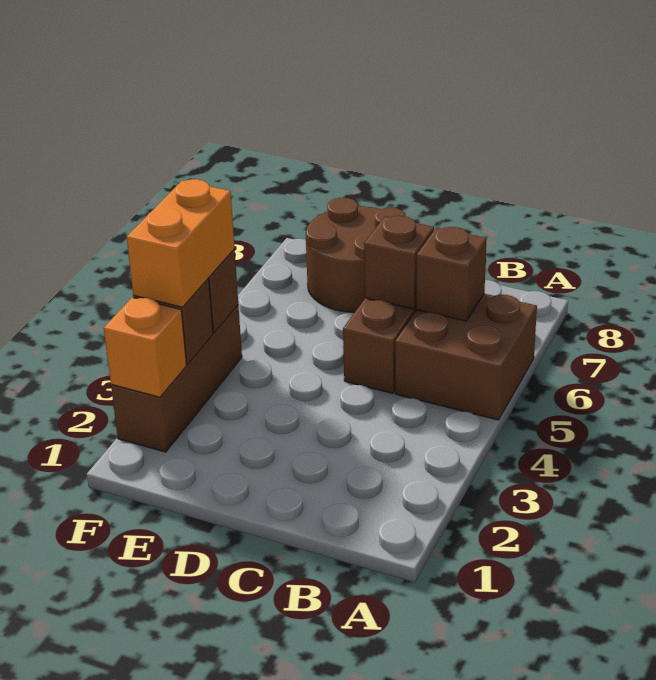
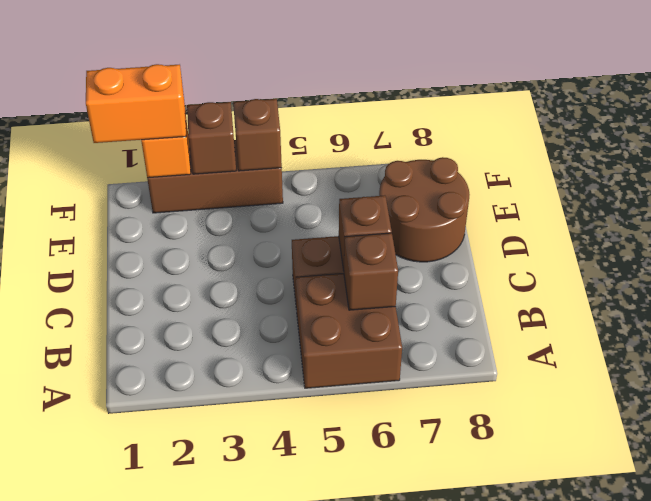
orange brick F3:F4 level 3 -> orange brick F1:F2 level 3

